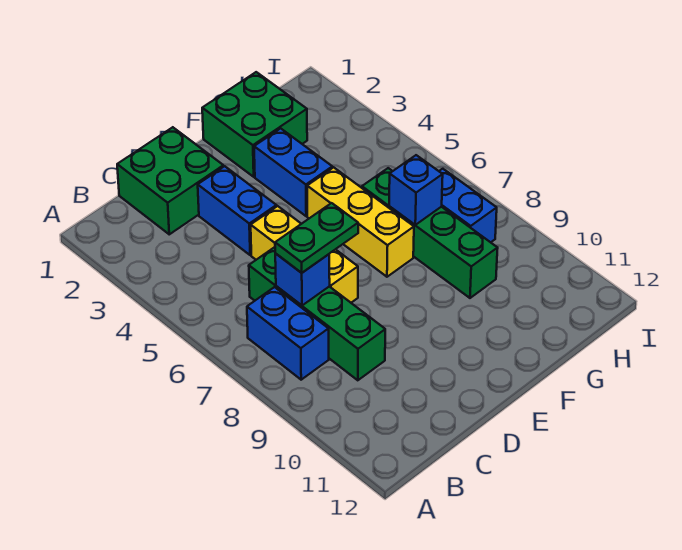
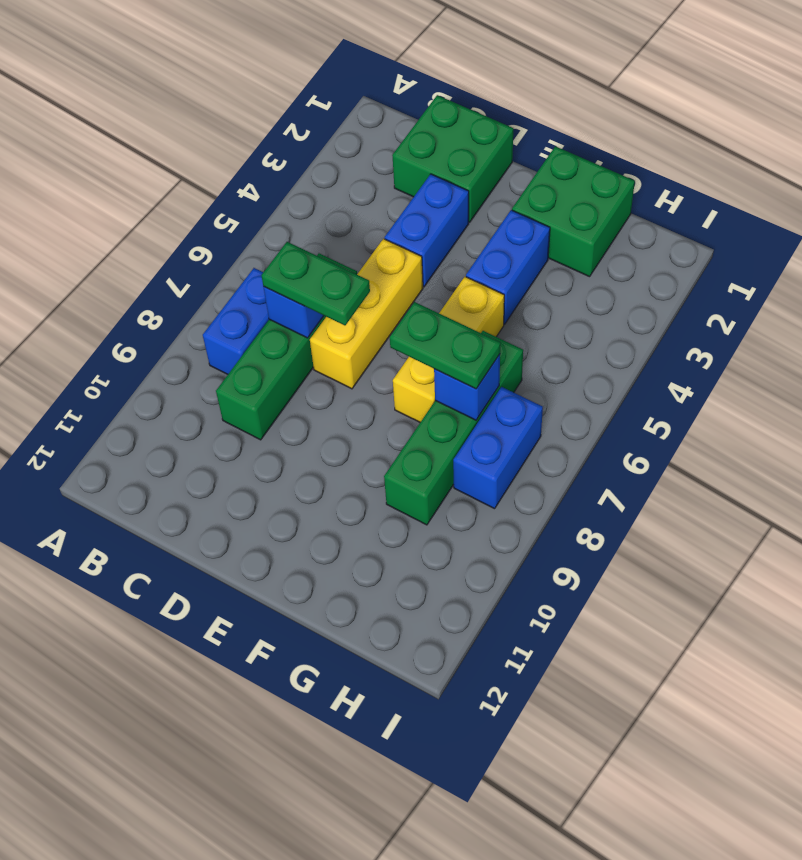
none -> green plate F7:G7 level 3

